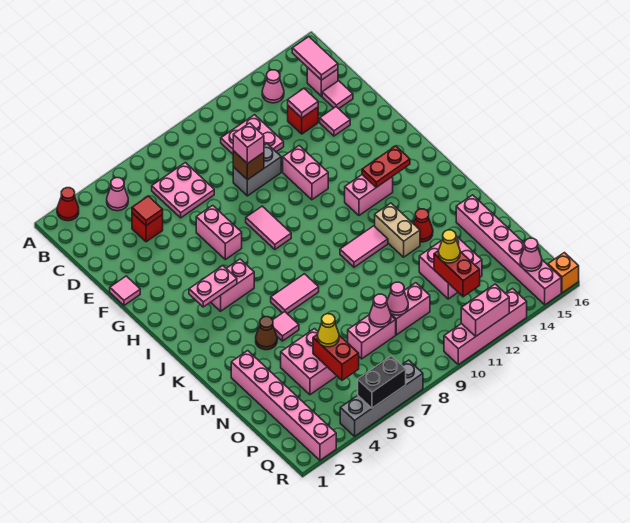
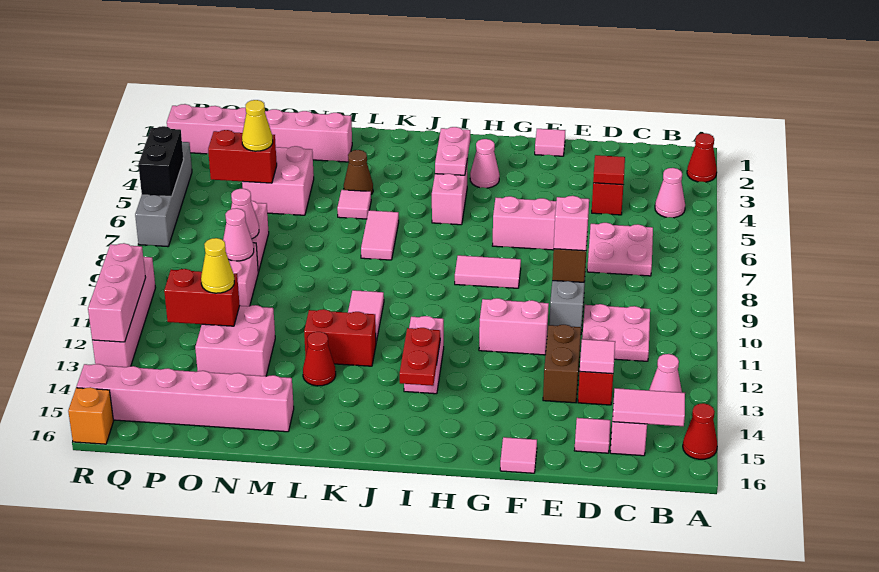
none -> red cone A15 level 1
none -> brown brick E12:E13 level 1
pink tile E14 level 1 -> pink tile F16 level 1
tan brick K12:L12 level 1 -> red brick K12:L12 level 1
pink cone Q15 level 2 -> pink cone H3 level 1
pink brick R11:R12 level 2 -> pink brick R11:R13 level 2

